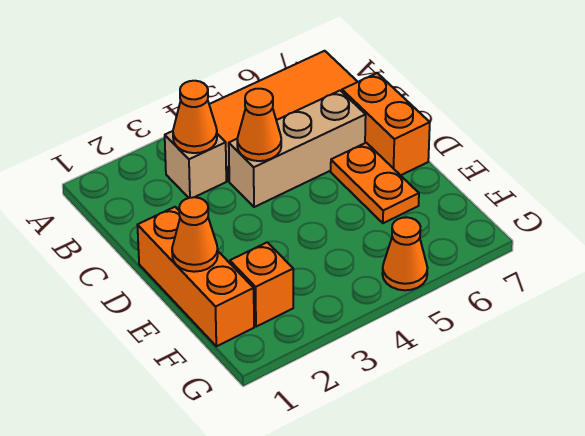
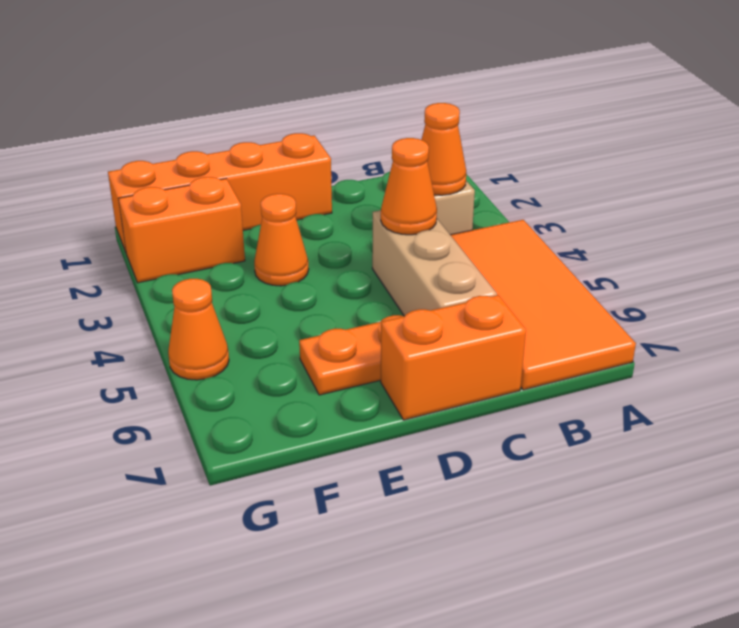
orange brick D1:F1 level 1 -> orange brick D1:G1 level 1
orange cone E1 level 2 -> orange cone E3 level 1
orange brick F2 level 1 -> orange brick F2:G2 level 1

